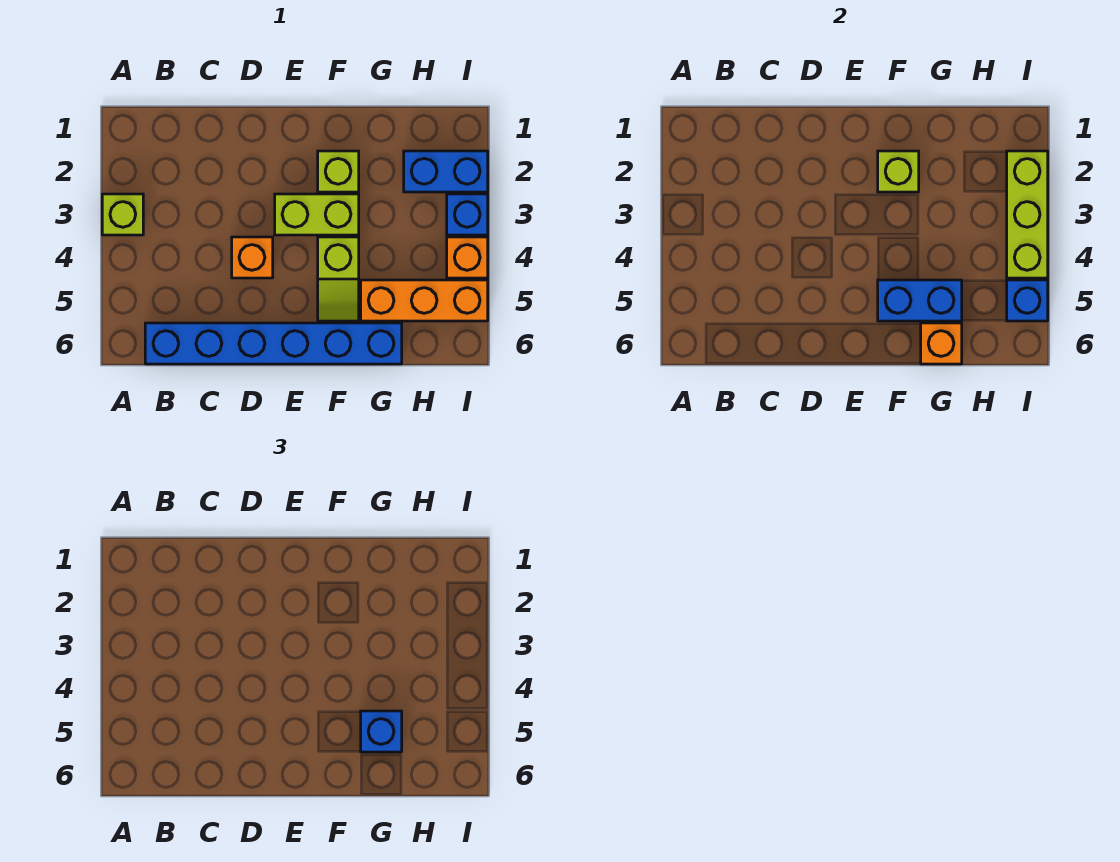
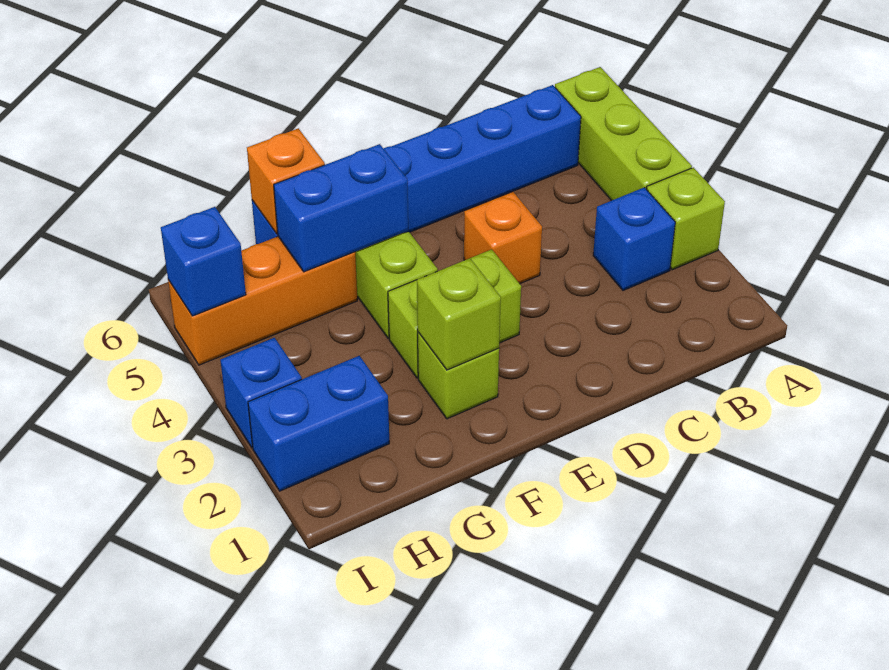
blue brick G5 level 3 -> blue brick B3 level 1
lime brick I2:I4 level 2 -> lime brick A4:A6 level 1
orange brick I4 level 1 -> none

